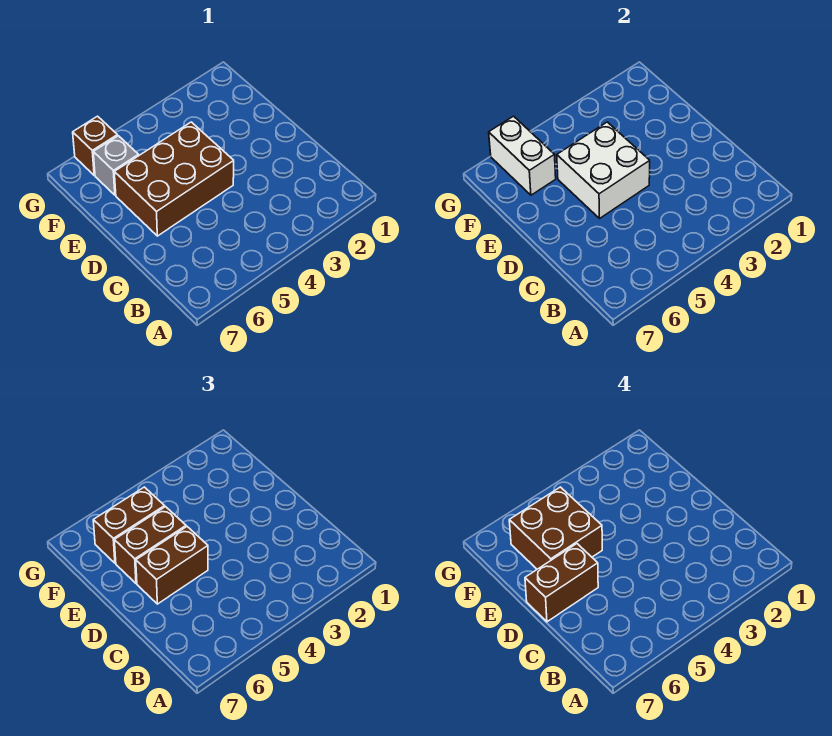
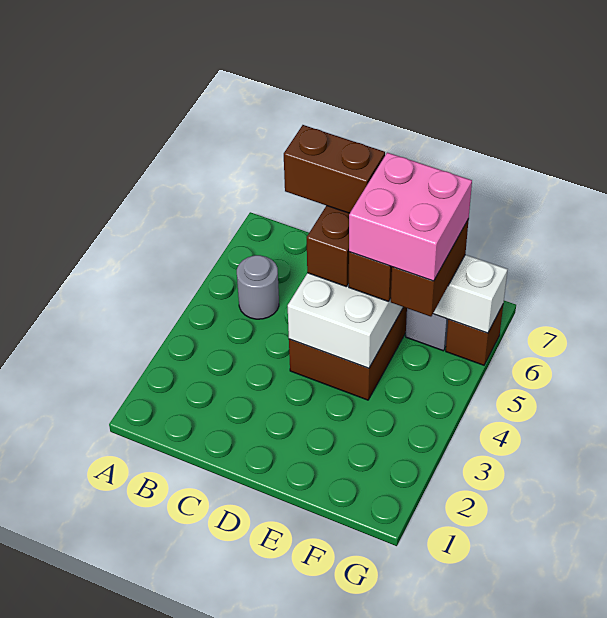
none -> grey round brick B5 level 1
brown brick D6:D7 level 4 -> brown brick C6:D6 level 4
brown brick E5:F6 level 4 -> pink brick E5:F6 level 4

